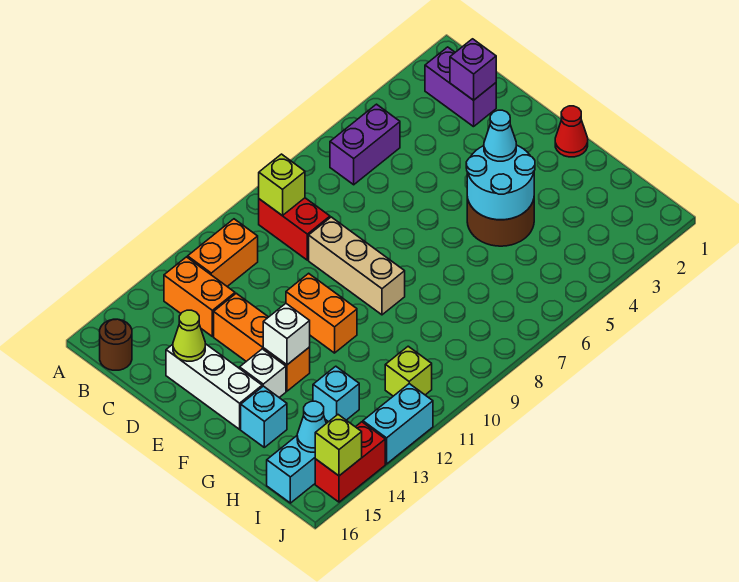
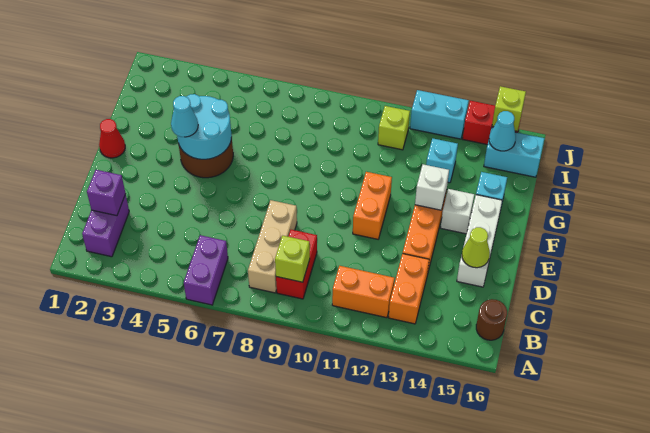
purple brick B5:B6 level 1 -> purple brick A6:B6 level 1
tan brick D9:F9 level 1 -> tan brick B8:D8 level 1

